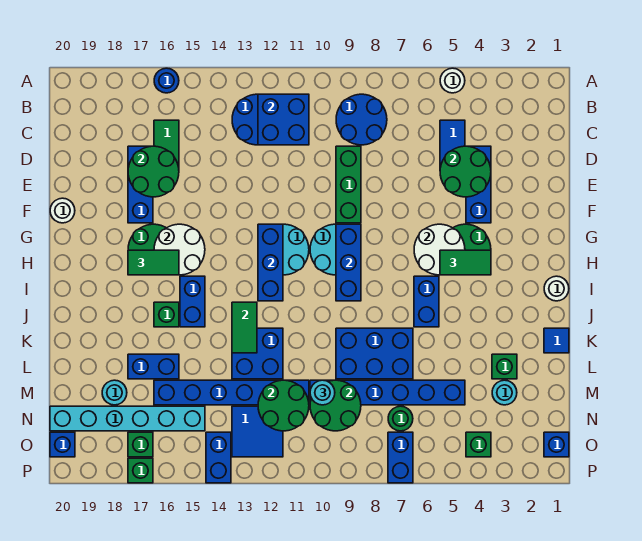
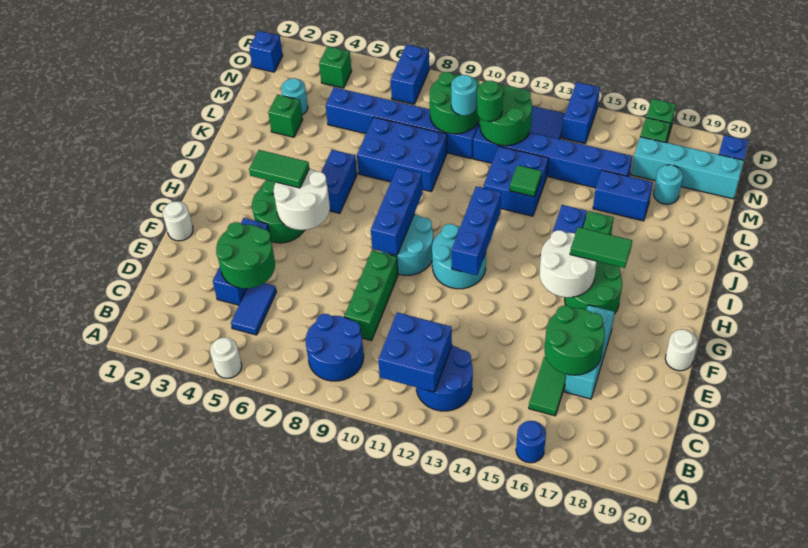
blue brick D17:F17 level 1 -> cyan brick D17:F17 level 1
white round brick I1 level 1 -> white round brick F1 level 1
green tile J13:K13 level 2 -> green tile K13 level 2
blue tile K1 level 1 -> none
green round brick N7 level 1 -> green round brick M11 level 3
cyan brick N15:N20 level 1 -> cyan brick N17:N20 level 1

